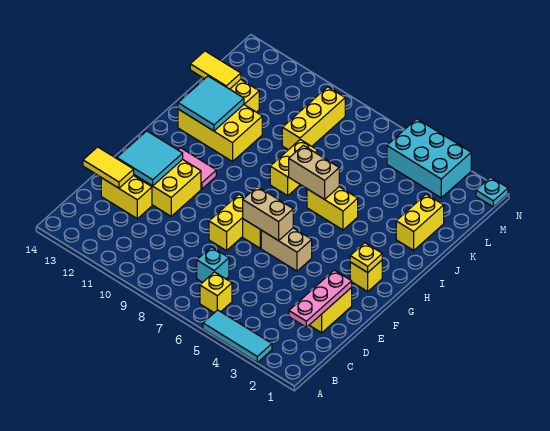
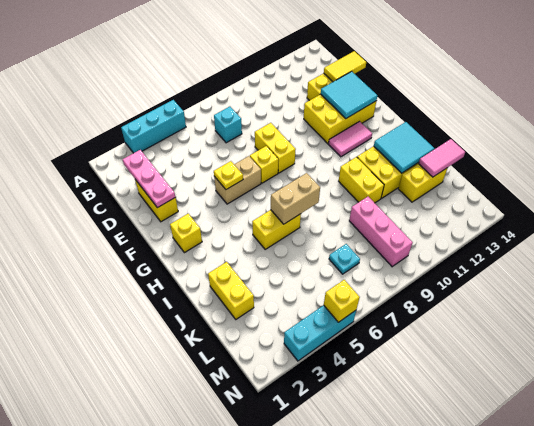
cyan tile A3:A5 level 1 -> cyan brick A3:A5 level 1
yellow brick B6 level 1 -> yellow brick N5 level 2
tan brick F6:F7 level 2 -> none
yellow plate G2 level 2 -> yellow plate F5 level 2
yellow brick I8:J8 level 1 -> yellow brick I10:J10 level 1
yellow brick K9:M9 level 1 -> pink brick K9:M9 level 1
yellow tile K13:K14 level 2 -> pink tile K13:K14 level 2
cyan brick M3:N5 level 1 -> cyan brick N3:N5 level 1
cyan plate N1 level 1 -> cyan plate L7 level 1

